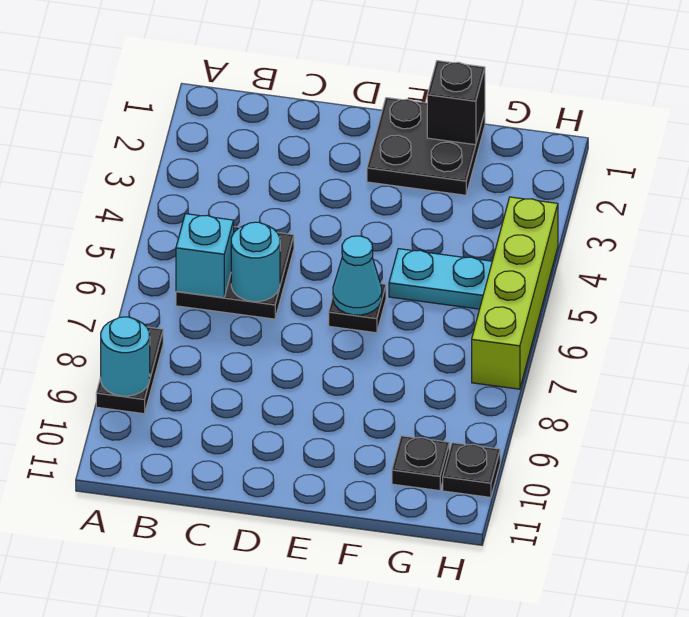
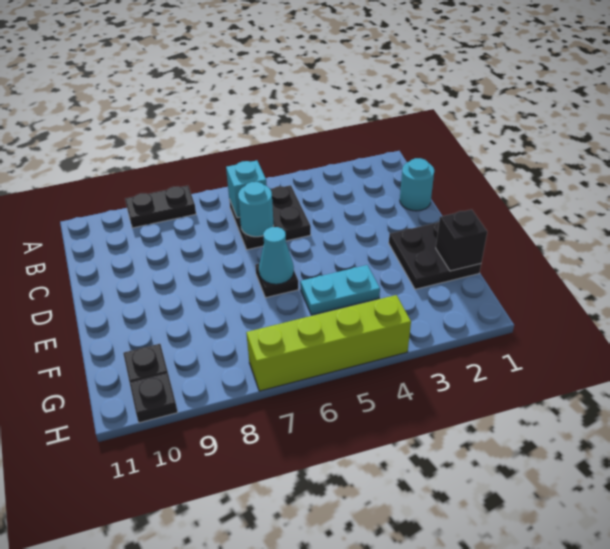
cyan round brick A9 level 2 -> cyan round brick C1 level 1
cyan plate F5:G5 level 1 -> cyan plate F4:F5 level 1

